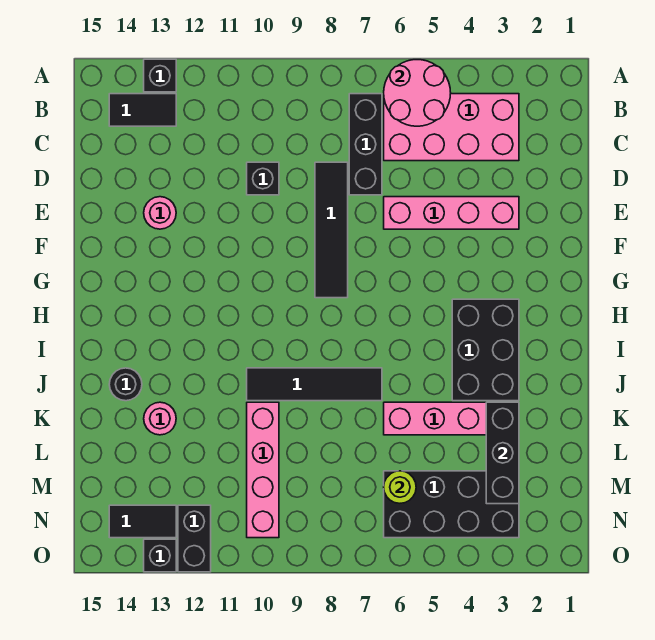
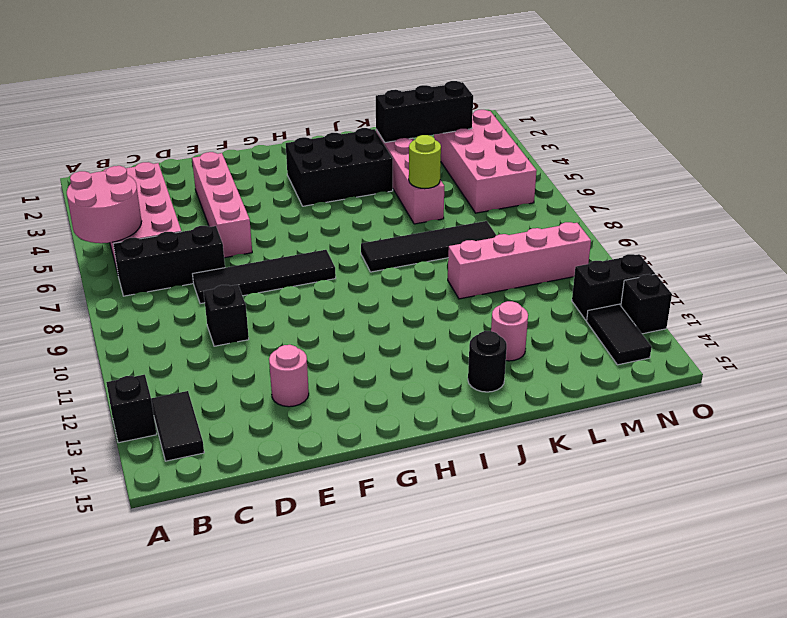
black tile J7:J10 level 1 -> black tile I8:L8 level 1
black brick M3:N6 level 1 -> pink brick M3:N6 level 1
lime round brick M6 level 2 -> lime round brick K6 level 2

